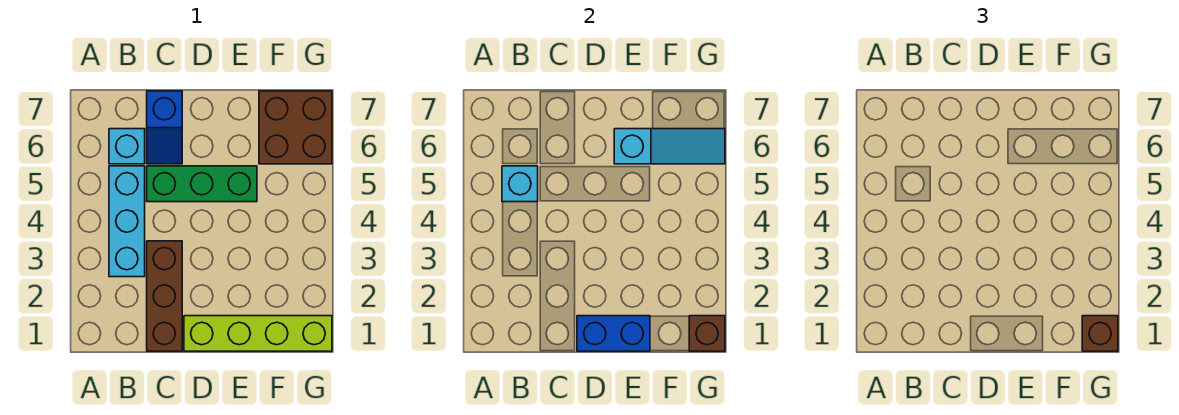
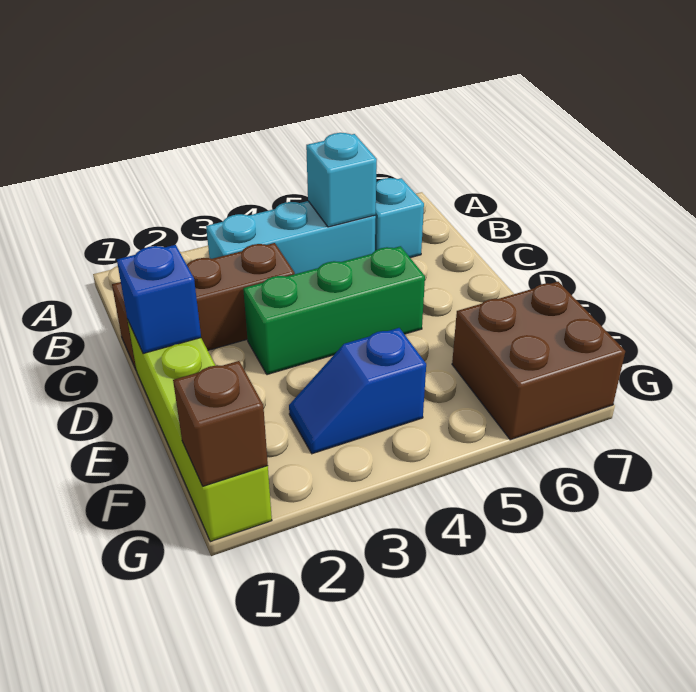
green brick C5:E5 level 1 -> green brick D3:D5 level 1
blue slope C6:C7 level 1 top 7 -> blue slope F3:F4 level 1 top 4
blue brick D1:E1 level 2 -> blue brick D1 level 2
cyan slope E6:G6 level 2 top E -> none
brown brick G1 level 3 -> none

